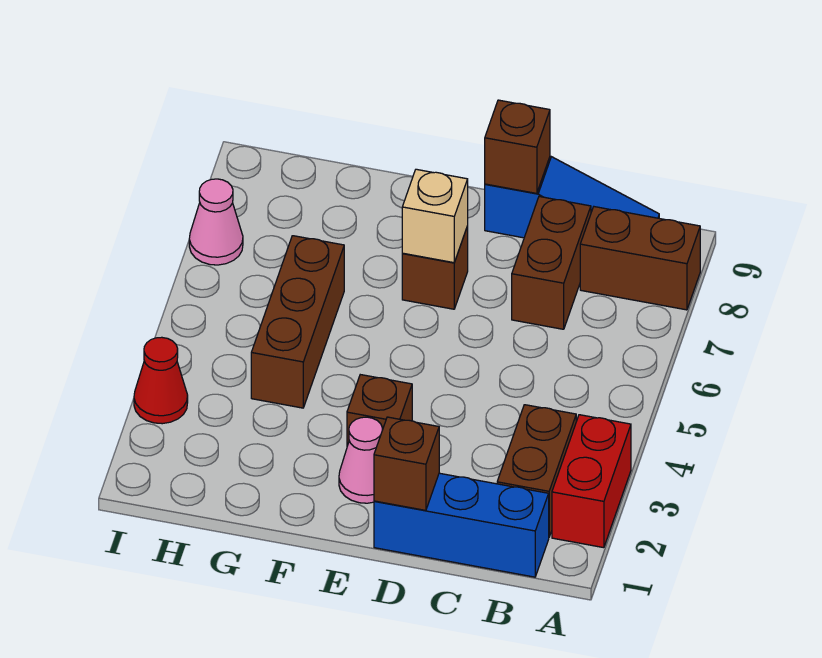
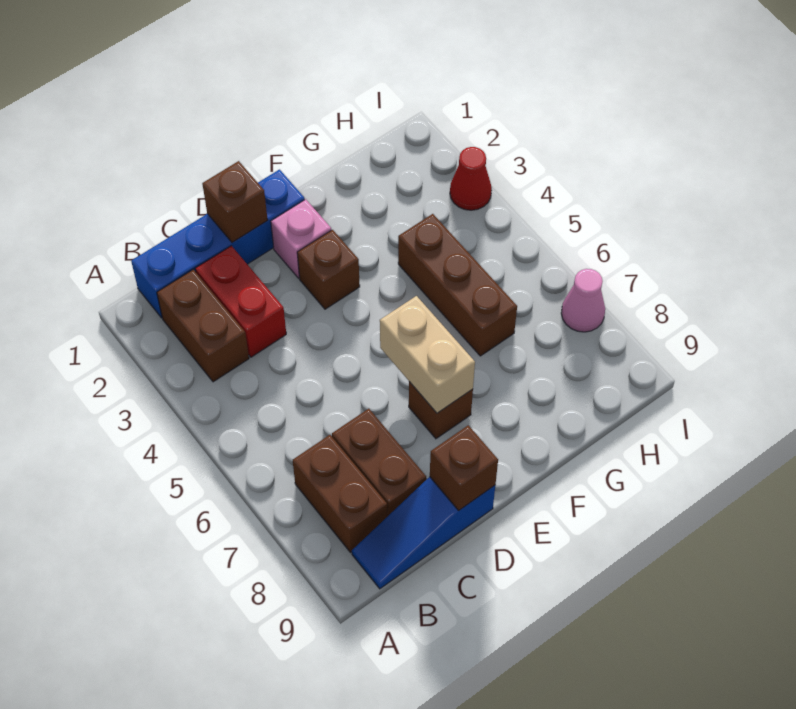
red brick A2:A3 level 1 -> red brick C2:C3 level 1
brown brick A8:B8 level 1 -> brown brick B7:B8 level 1
blue brick B1:D1 level 1 -> blue brick B1:E1 level 1
pink cone E2 level 1 -> pink brick E2 level 1
tan brick E7 level 2 -> tan brick E6:E7 level 2

